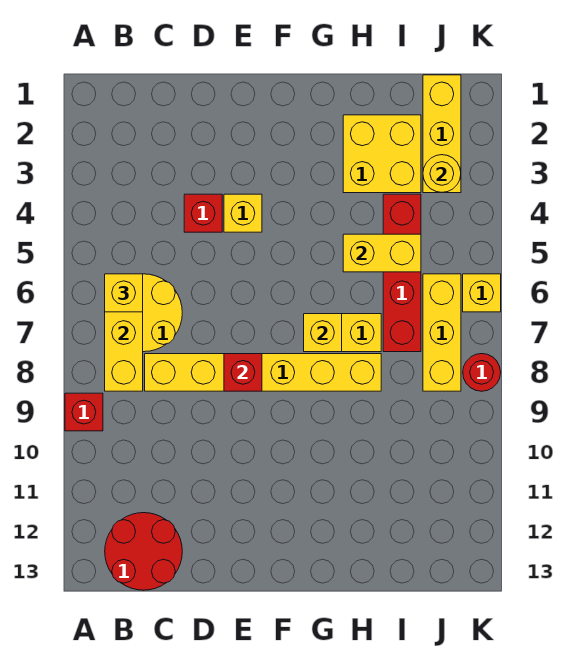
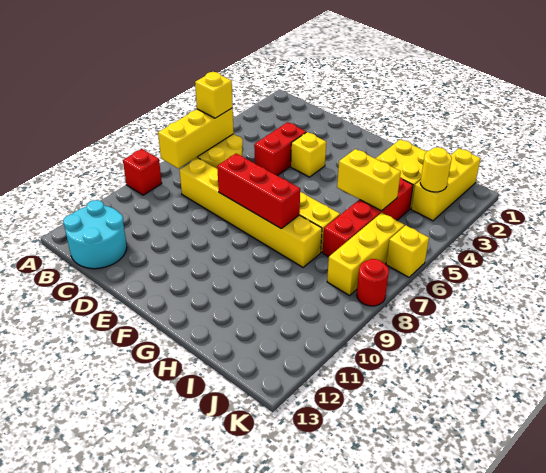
red round brick B12:C13 level 1 -> cyan round brick B12:C13 level 1
red brick D4 level 1 -> red brick D4:D5 level 1
red brick E8 level 2 -> red brick E8:G8 level 2
yellow brick G7 level 2 -> none

